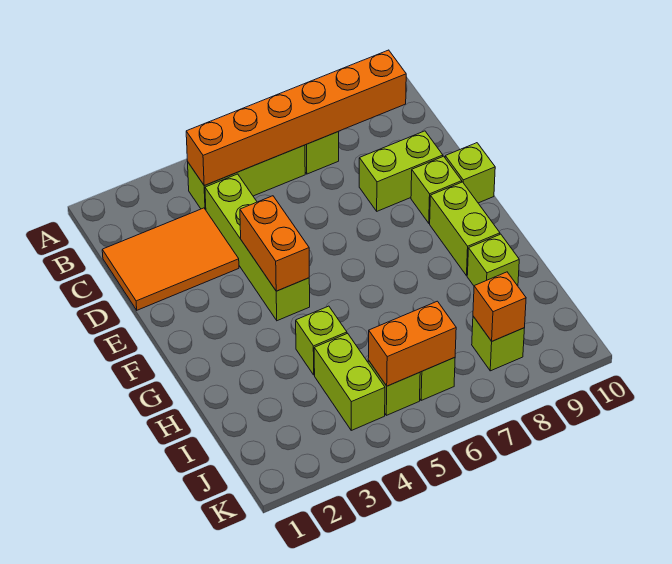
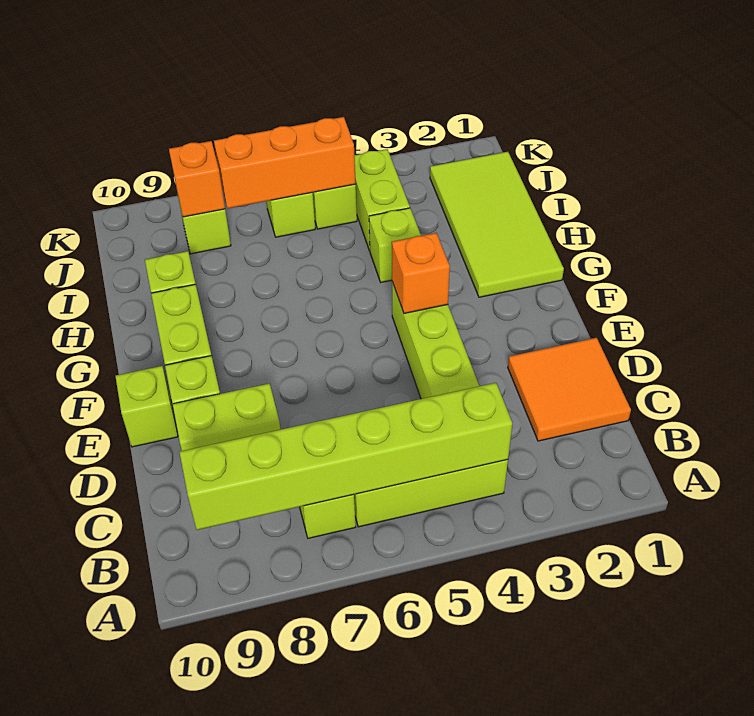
orange brick B4:B9 level 2 -> lime brick B4:B9 level 2
orange tile C1:D3 level 1 -> orange tile C1:D2 level 1
orange brick E4:F4 level 2 -> orange brick F4 level 2
none -> lime tile G1:J2 level 1
orange brick J5:J6 level 2 -> orange brick J5:J7 level 2

